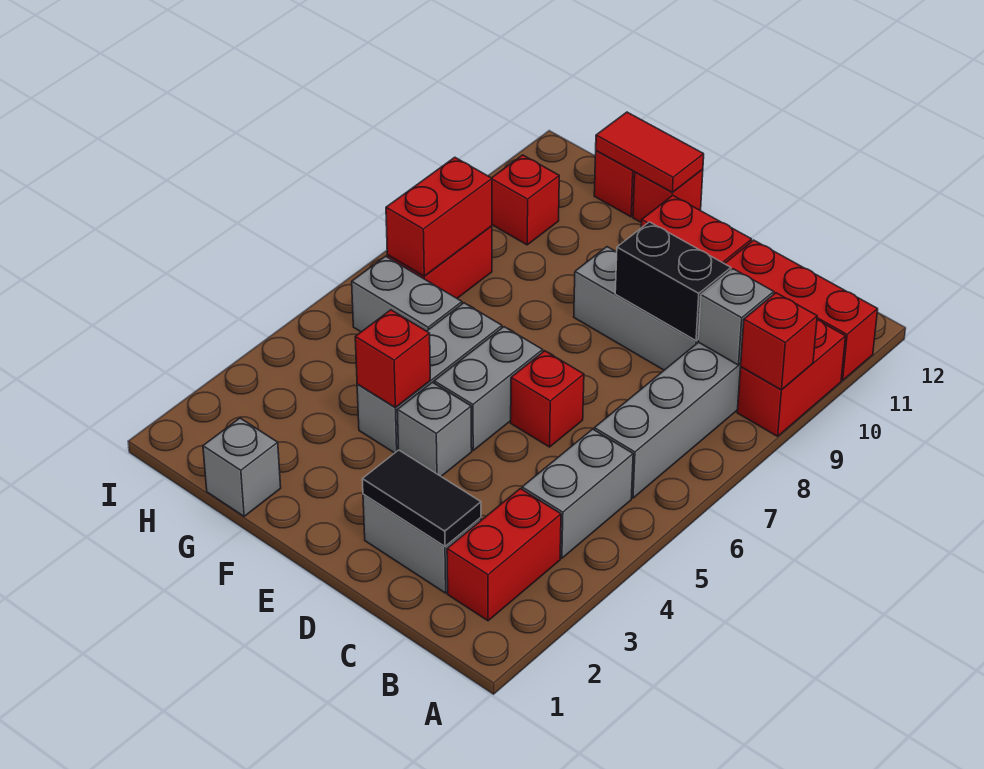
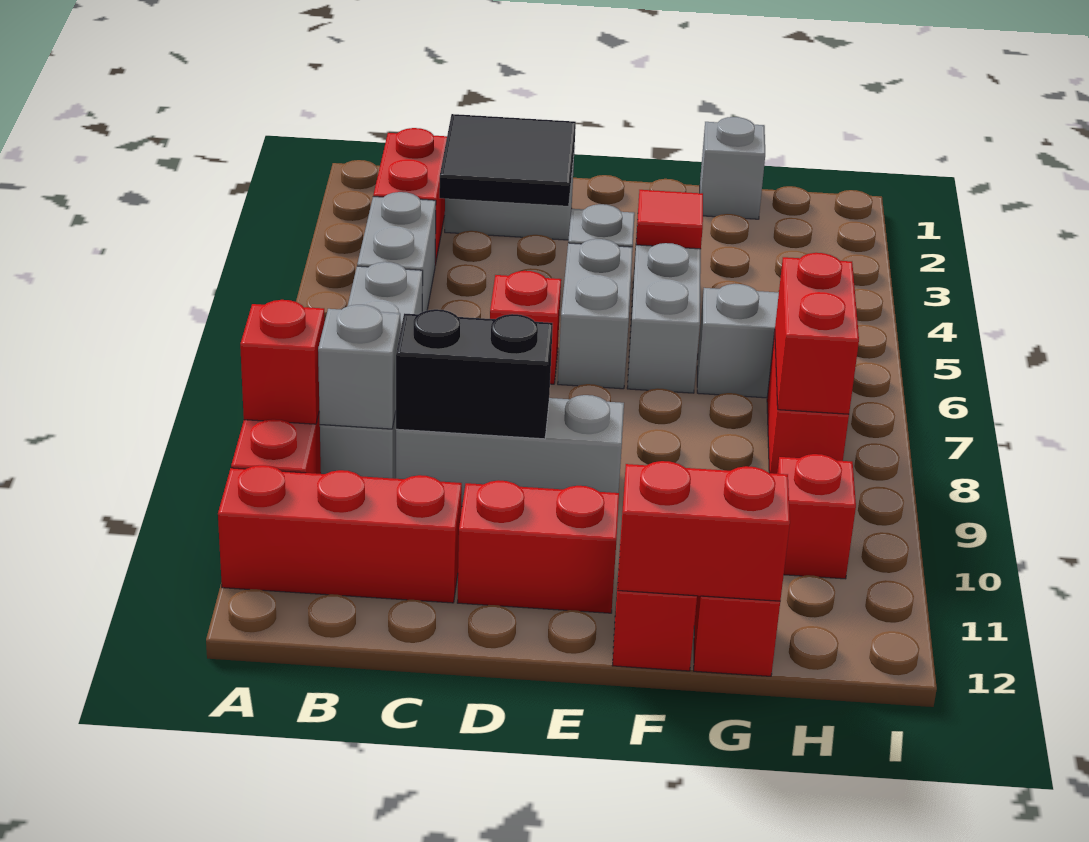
black tile C2:D2 level 2 -> black tile C2:D3 level 2
red brick F4 level 2 -> red tile F4 level 2
red tile F12:G12 level 2 -> red brick F12:G12 level 2

